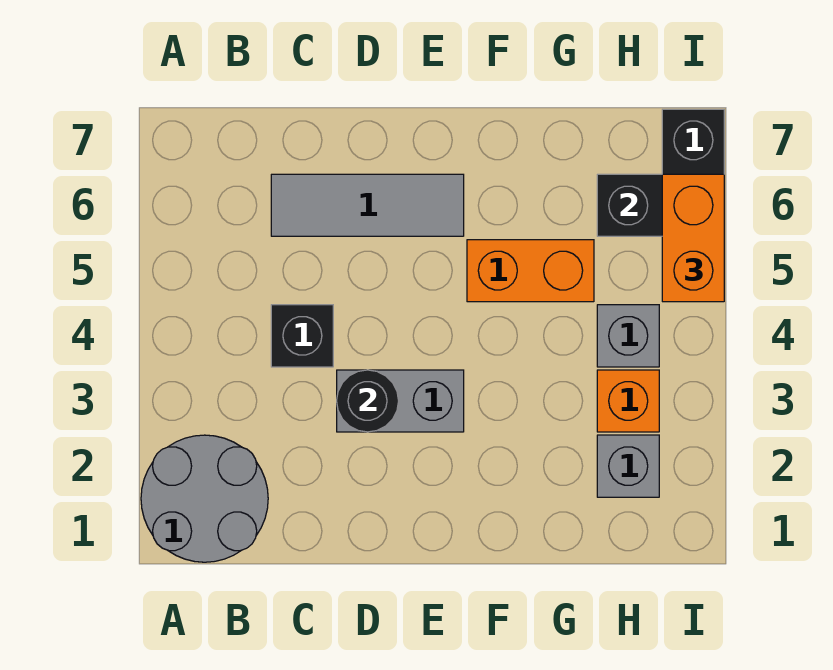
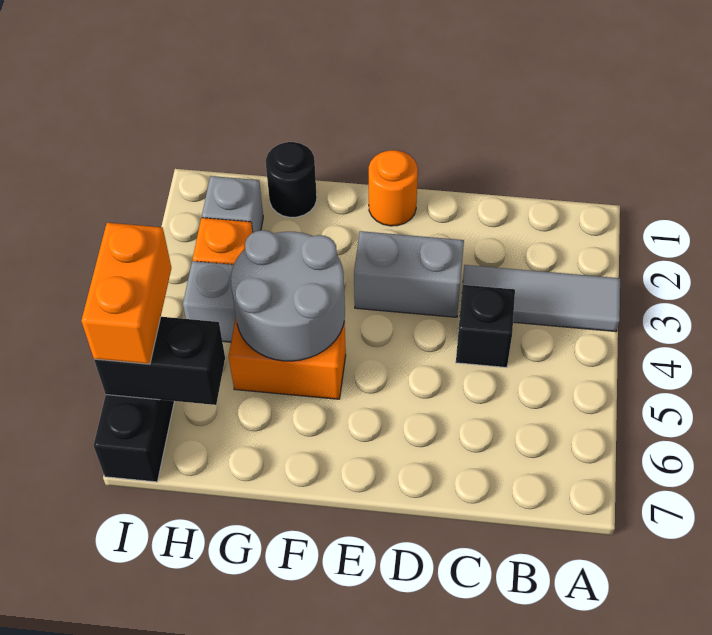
grey round brick A1:B2 level 1 -> grey round brick F4:G5 level 2
grey tile C6:E6 level 1 -> grey tile A3:C3 level 1
black round brick D3 level 2 -> black round brick G1 level 1
none -> orange round brick E1 level 1

